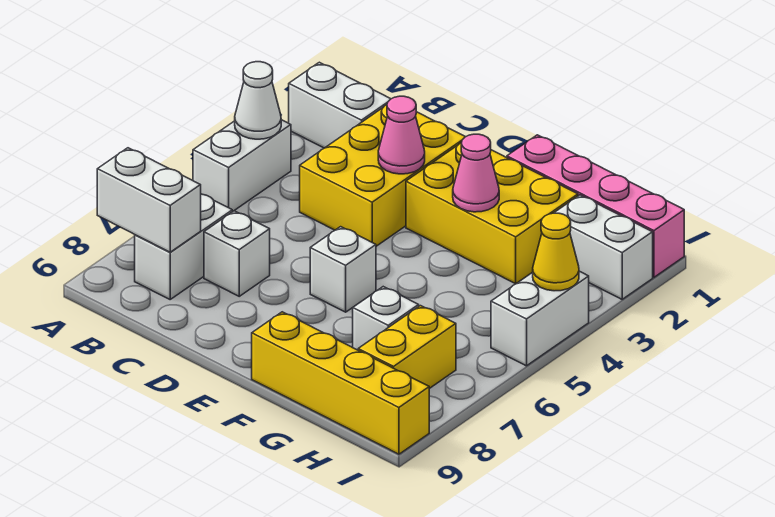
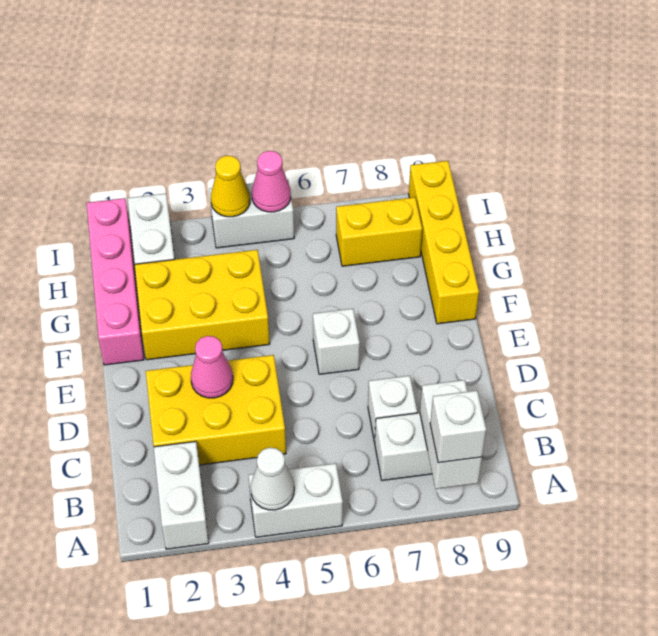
yellow brick E2:G3 level 1 -> yellow brick F2:G4 level 1
pink cone F3 level 2 -> pink cone I5 level 2
white brick G7 level 1 -> white brick A8 level 3

